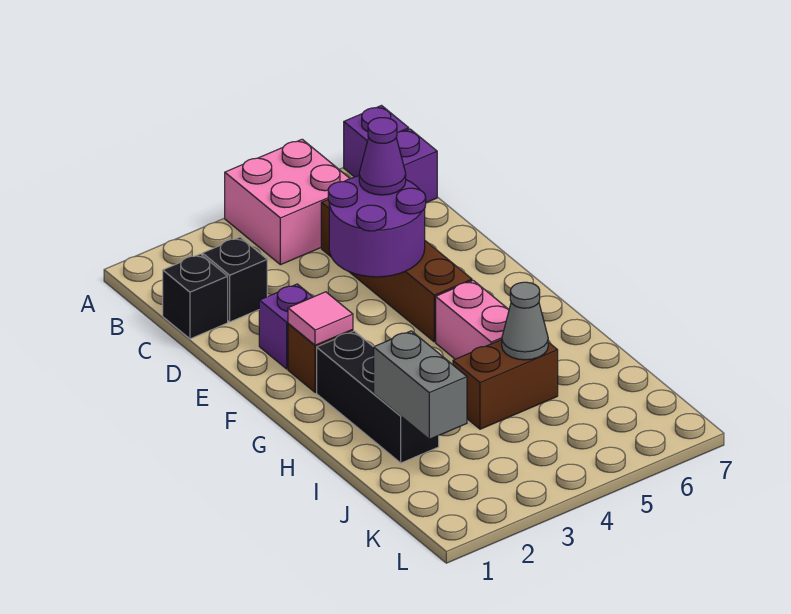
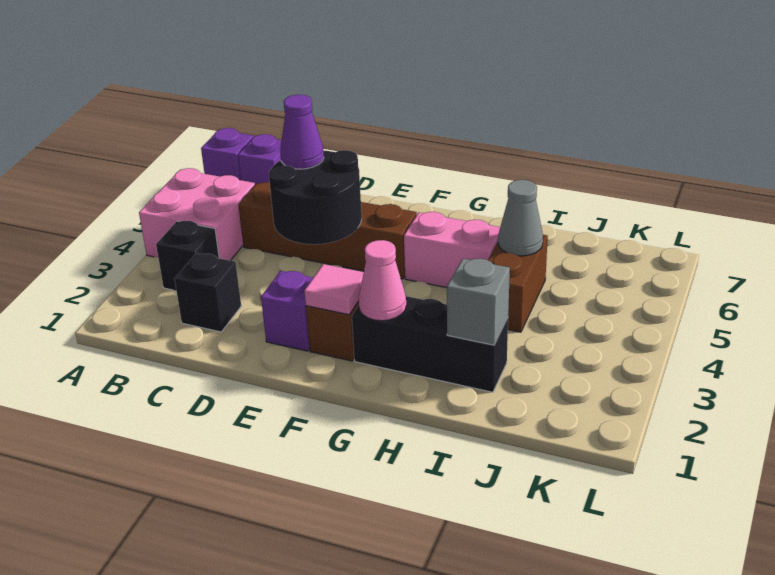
black brick C1 level 1 -> black brick B3 level 1
purple round brick D4:E5 level 2 -> black round brick D4:E5 level 2
none -> pink cone G2 level 2
grey brick I2:J2 level 2 -> grey brick I2 level 2

